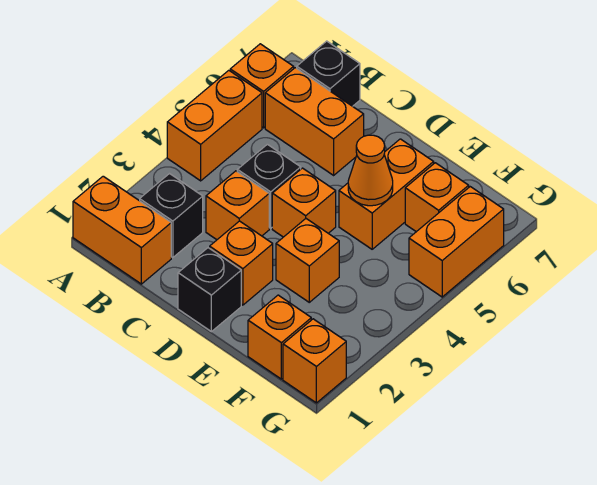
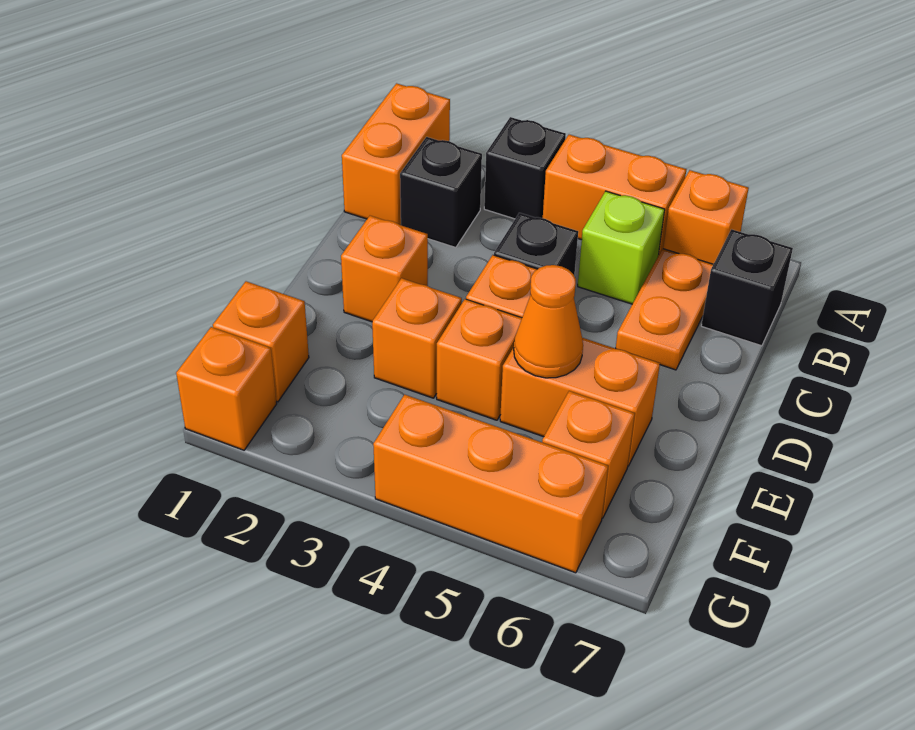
none -> lime brick B5 level 1
orange brick B6:C6 level 1 -> orange plate B6:C6 level 1
orange brick C3 level 1 -> orange brick E4 level 1
black brick D1 level 1 -> black brick A3 level 1
orange brick G5:G6 level 1 -> orange brick G4:G6 level 1

